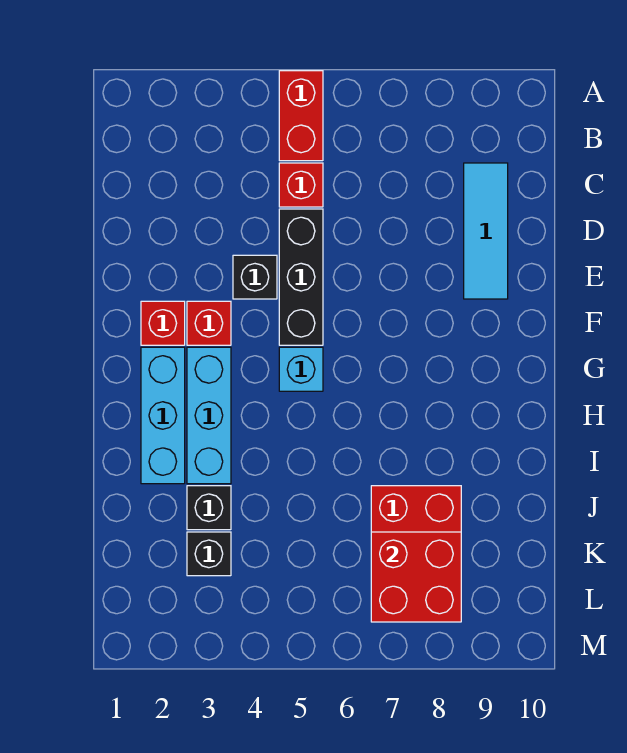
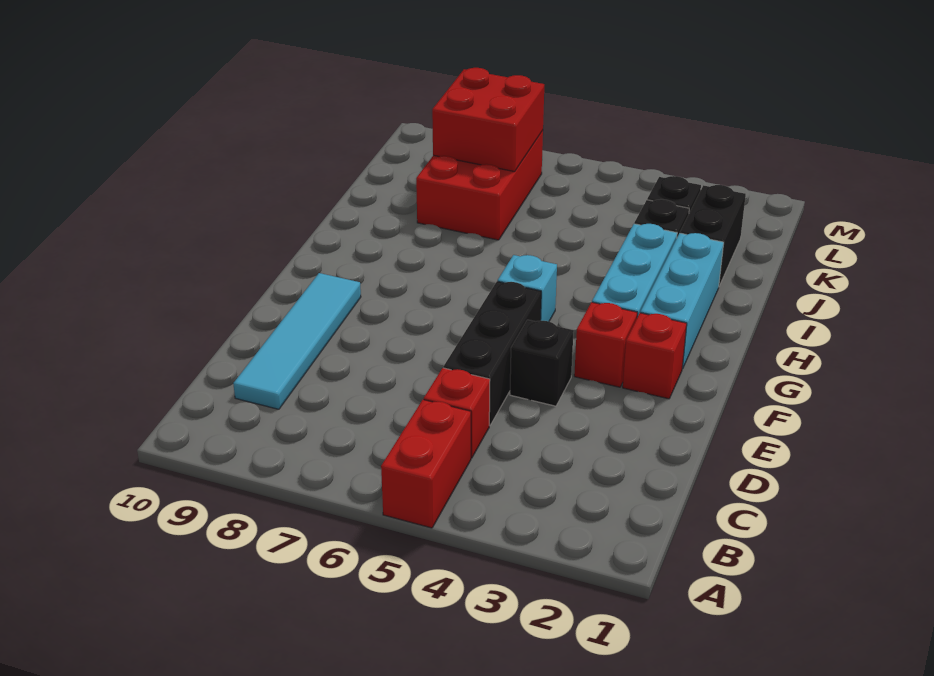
cyan tile C9:E9 level 1 -> cyan tile C9:F9 level 1
none -> black brick J2:K2 level 1

